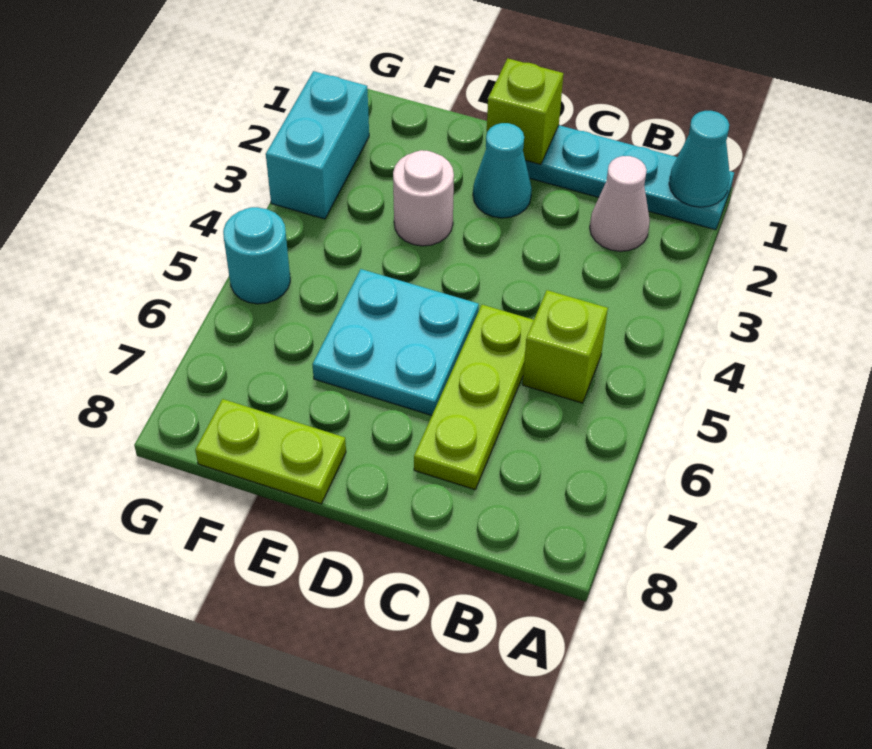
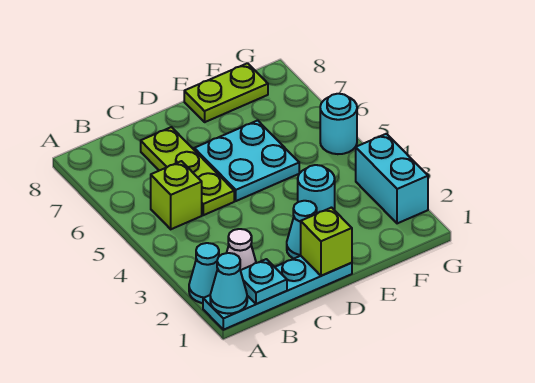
none -> cyan cone A2 level 1
none -> cyan plate B1 level 2
white round brick E3 level 1 -> cyan round brick E3 level 1

